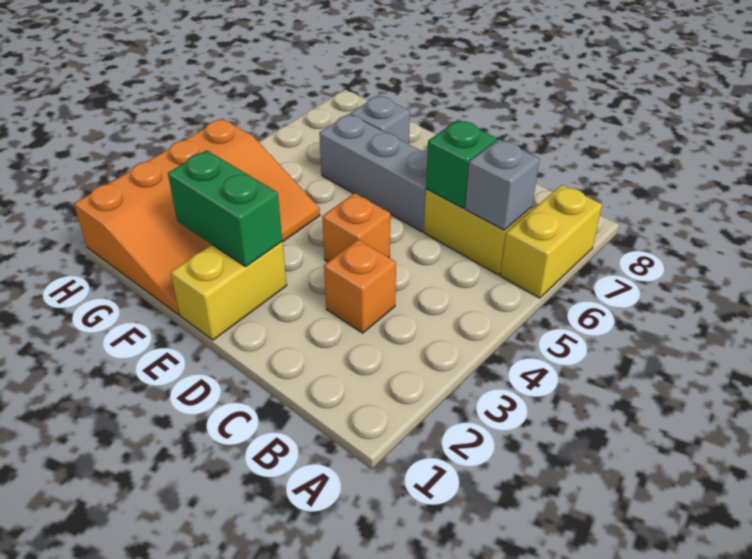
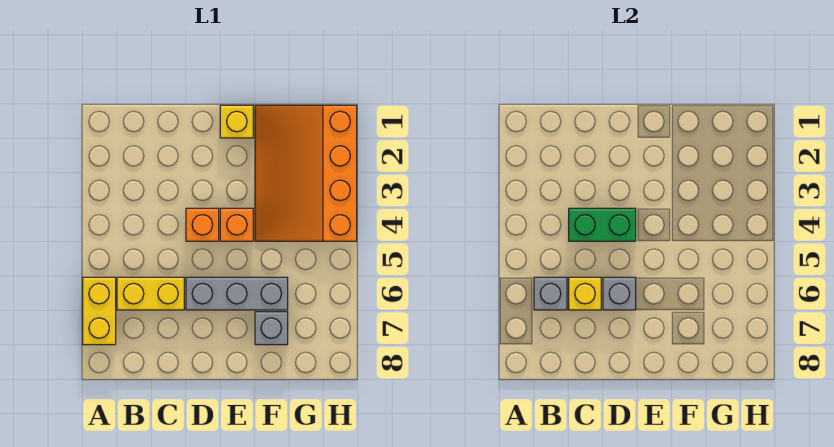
orange brick C3 level 1 -> orange brick E4 level 1
green brick C6 level 2 -> yellow brick C6 level 2
none -> grey brick D6 level 2
yellow brick E1:E2 level 1 -> yellow brick E1 level 1
green brick E2:F2 level 2 -> green brick C4:D4 level 2

